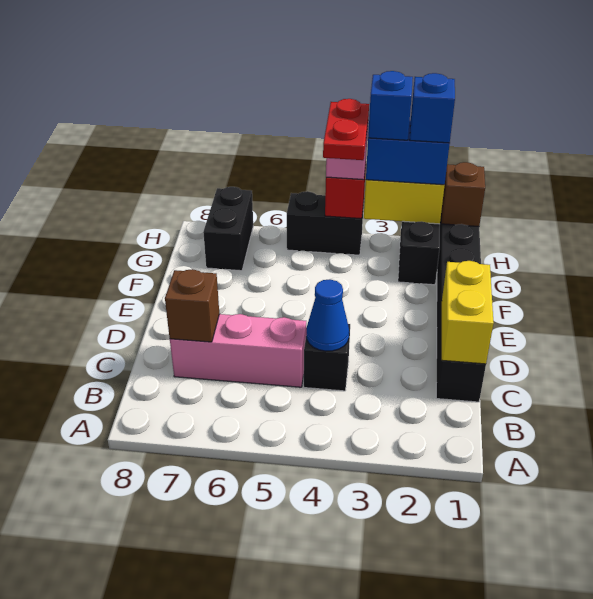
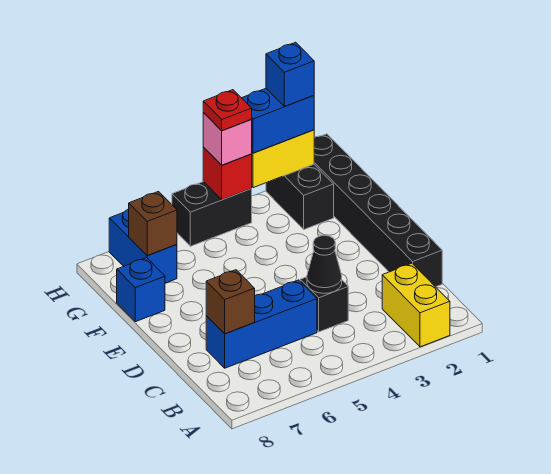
yellow brick C1:D1 level 2 -> yellow brick A2:B2 level 1
blue cone C4 level 2 -> black cone C4 level 2
pink brick C5:C7 level 1 -> blue brick C5:C7 level 1
red plate G4:H4 level 4 -> red plate H4 level 4
black brick G7:H7 level 1 -> blue brick G7:H7 level 1
brown brick H1 level 2 -> brown brick G7 level 2
blue brick H3 level 4 -> blue brick F8 level 1

